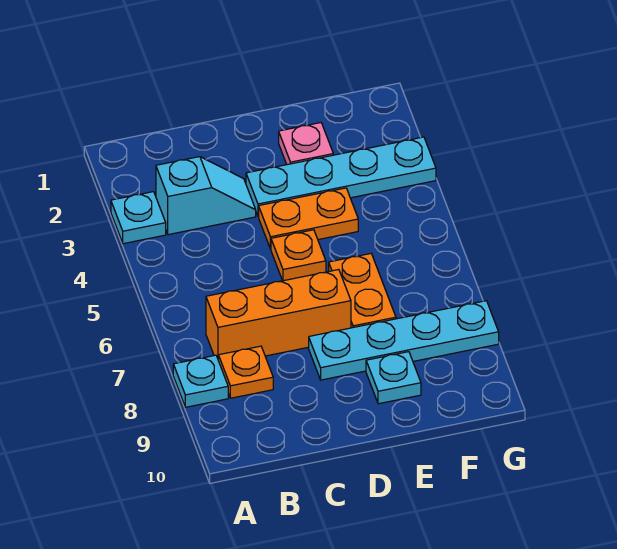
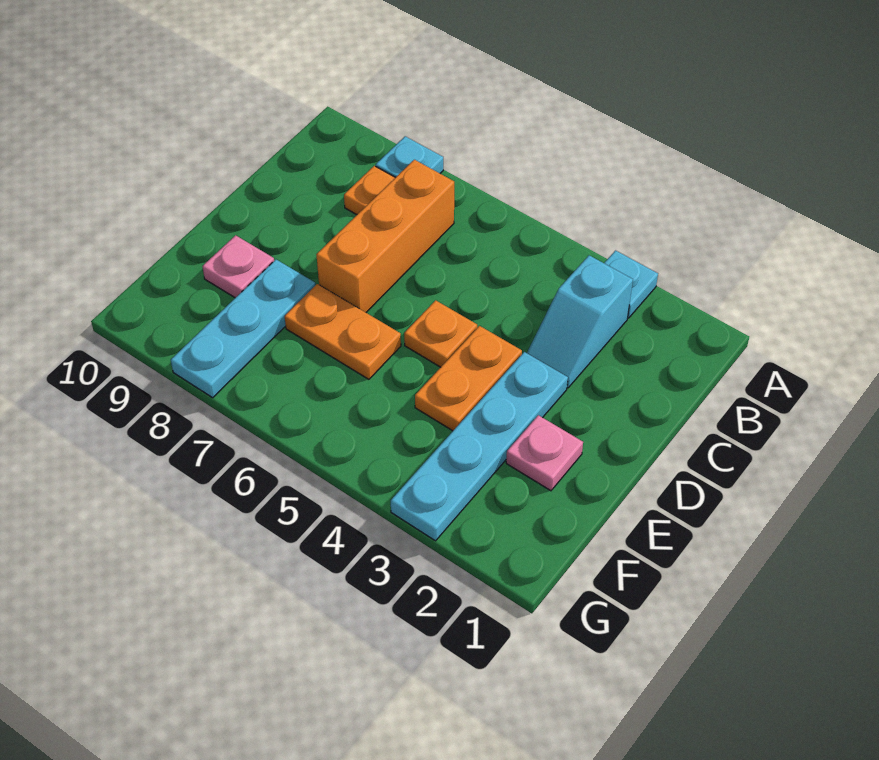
cyan plate D8:G8 level 1 -> cyan plate E8:G8 level 1
cyan plate E9 level 1 -> pink plate E9 level 1

